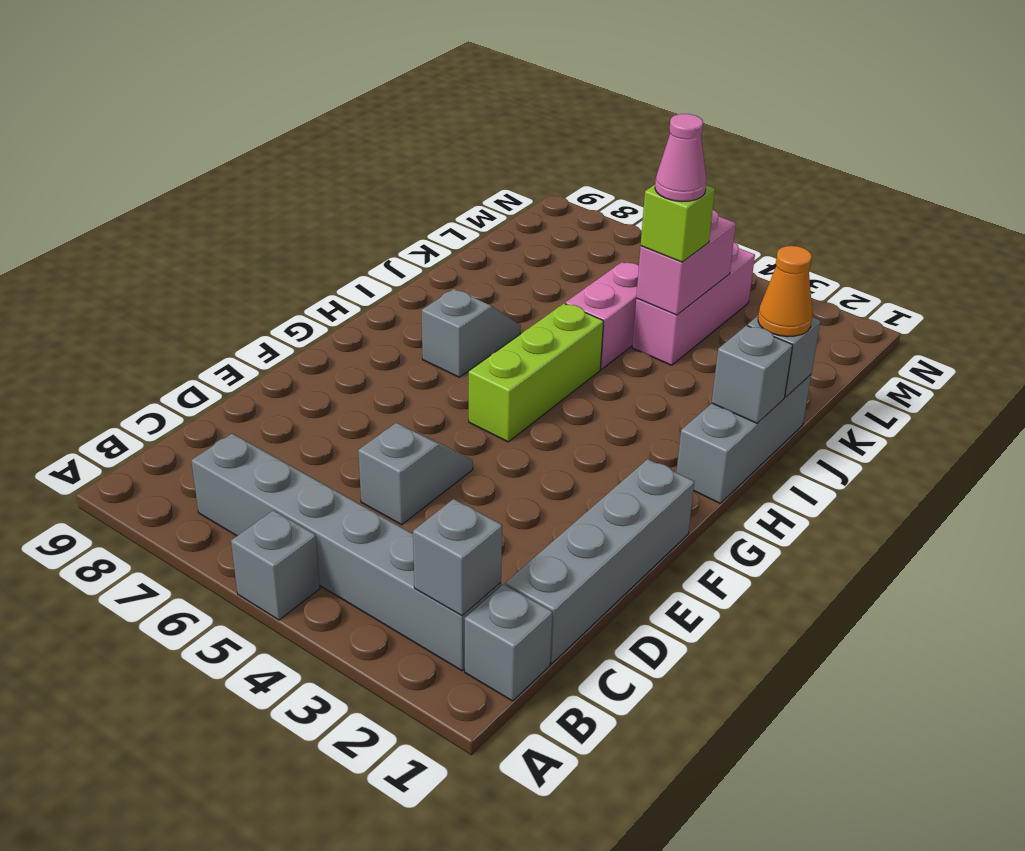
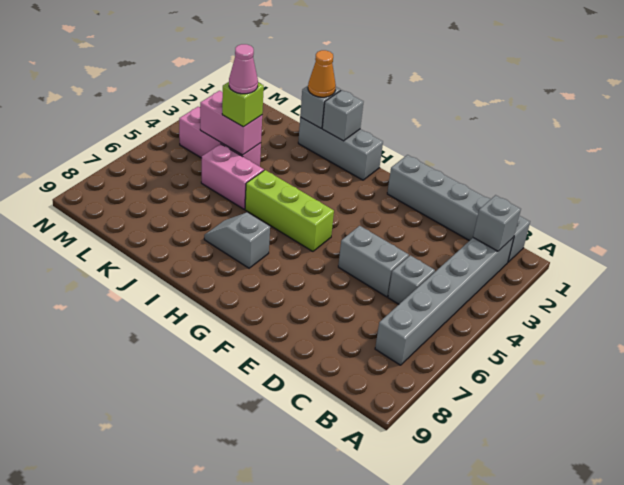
grey brick A5 level 1 -> grey brick C5 level 1
grey slope D5:E5 level 1 top D -> grey brick D5:E5 level 1

